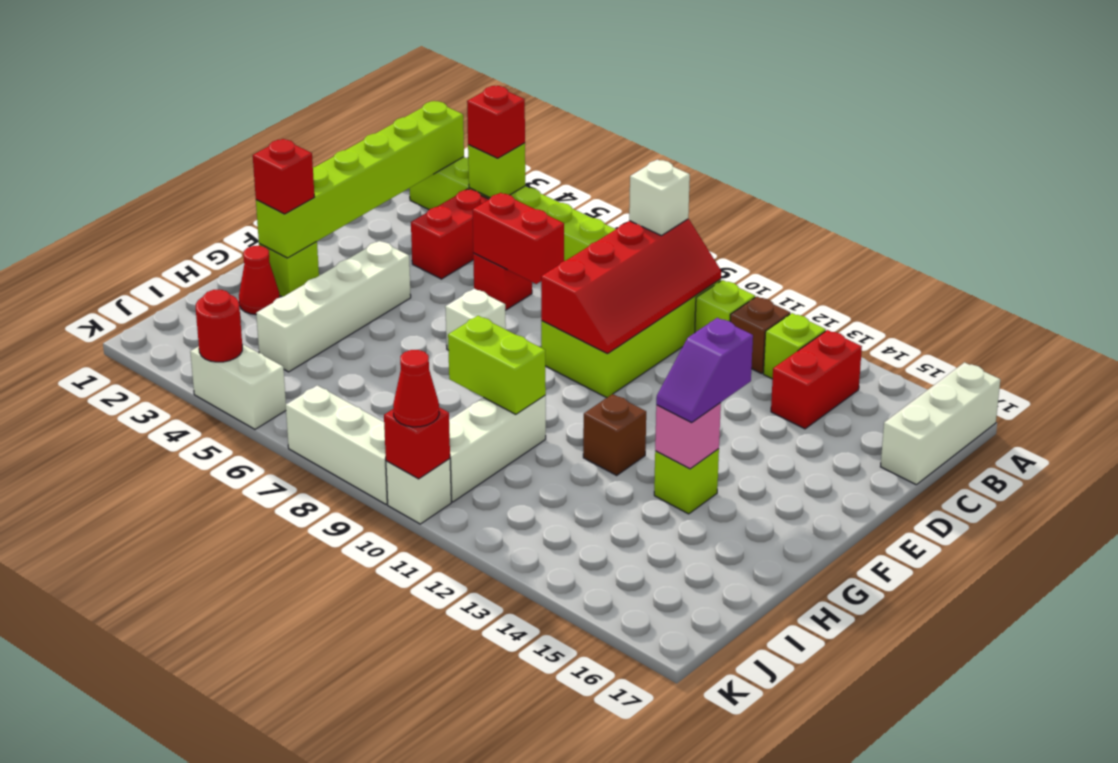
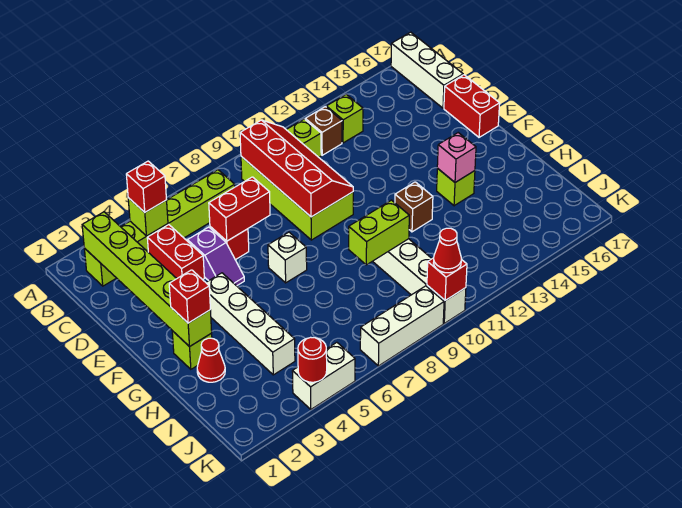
white brick B9 level 3 -> none
red brick B14:C14 level 1 -> red brick D17:E17 level 1
purple slope F14:G14 level 3 top F -> purple slope D5:E5 level 1 top D

